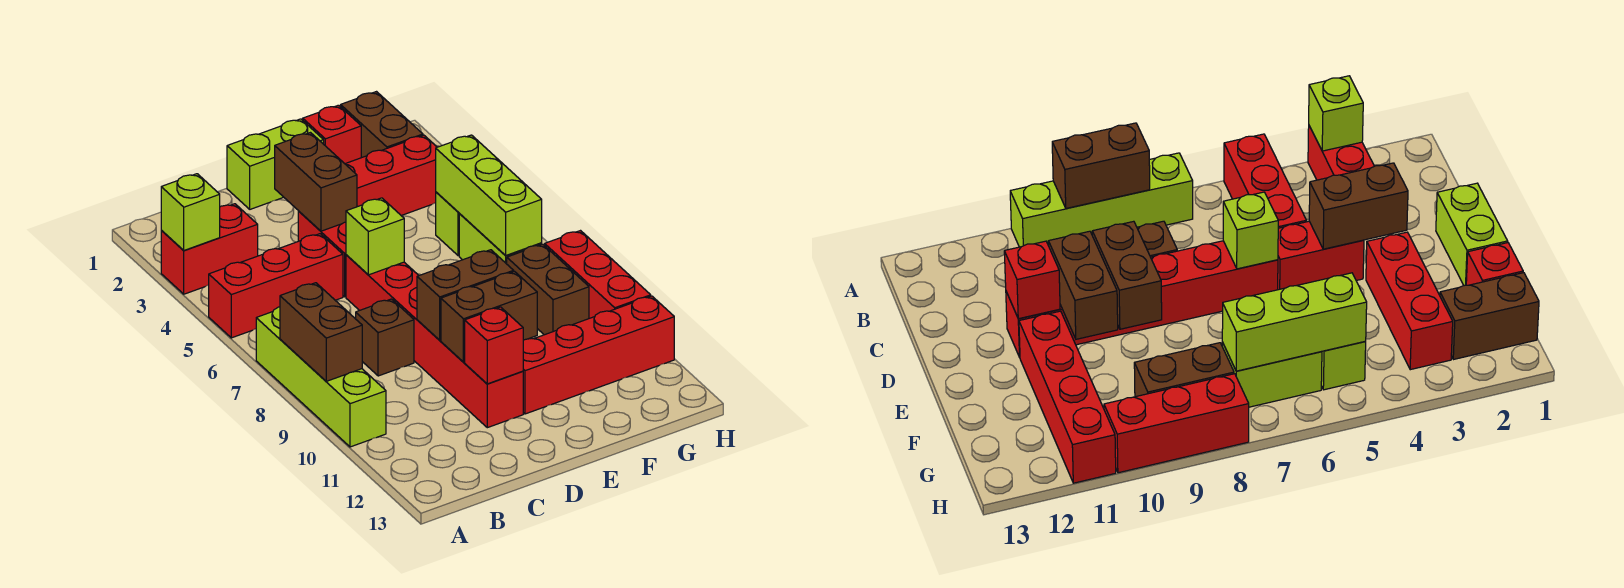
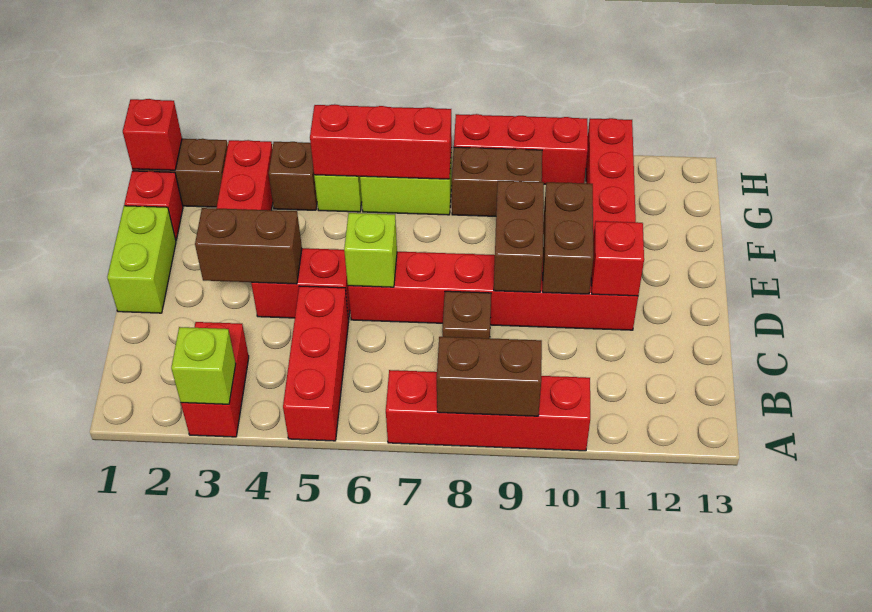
lime brick A7:A10 level 1 -> red brick A7:A10 level 1
none -> red brick G1 level 2
none -> brown brick G4 level 1
lime brick G5:G7 level 2 -> red brick G5:G7 level 2

